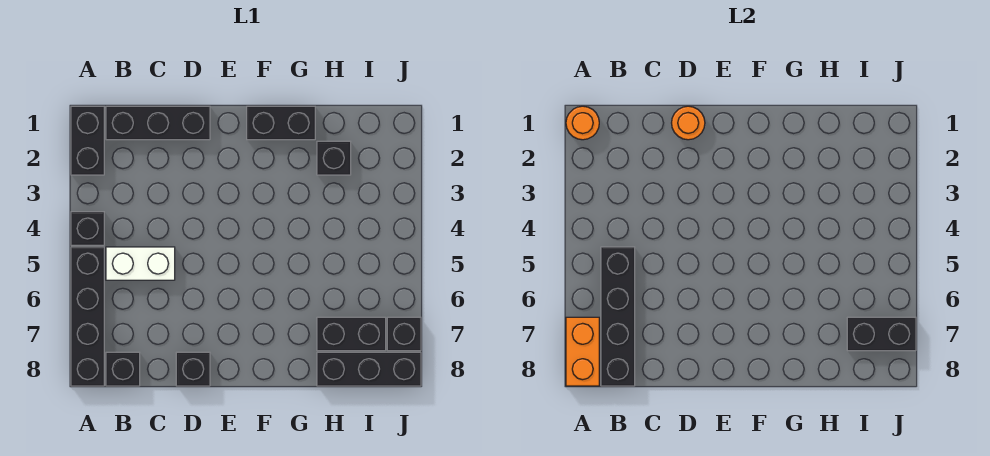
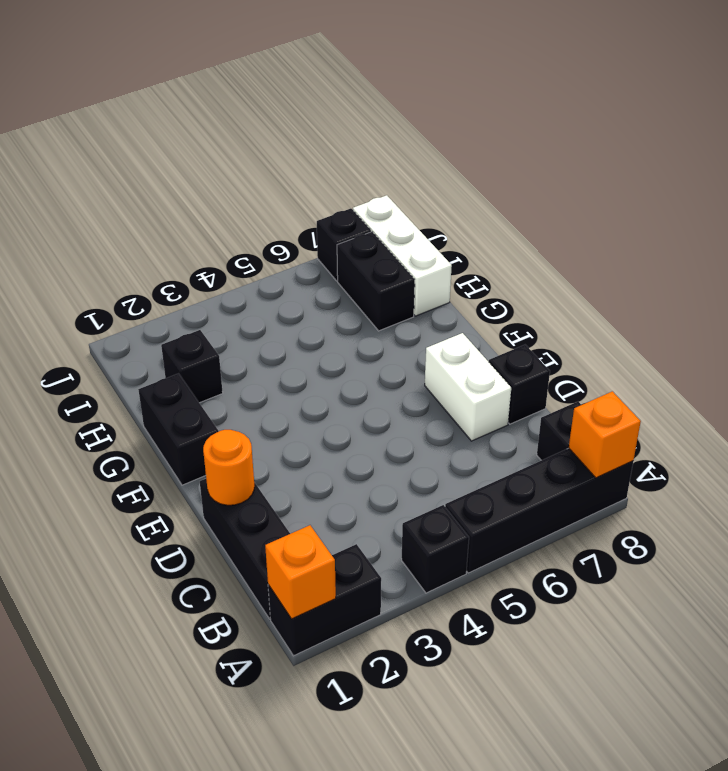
orange round brick A1 level 2 -> orange brick A1 level 2
orange brick A7:A8 level 2 -> orange brick A8 level 2
white brick B5:C5 level 1 -> white brick D7:E7 level 1
black brick B5:B8 level 2 -> none
black brick H8:J8 level 1 -> white brick H8:J8 level 1
black brick I7:J7 level 2 -> none

